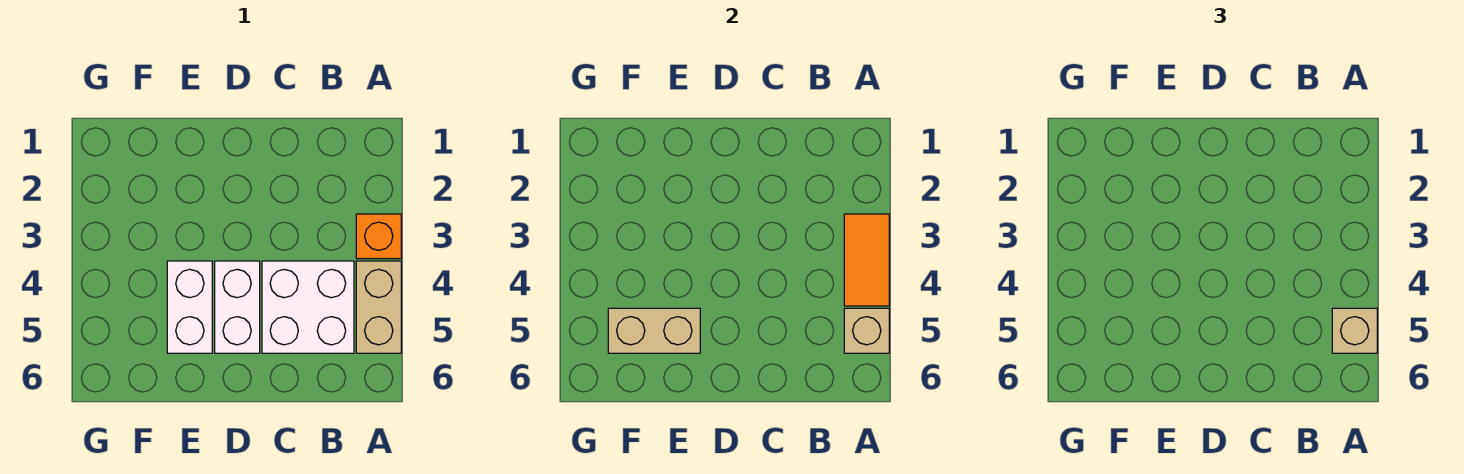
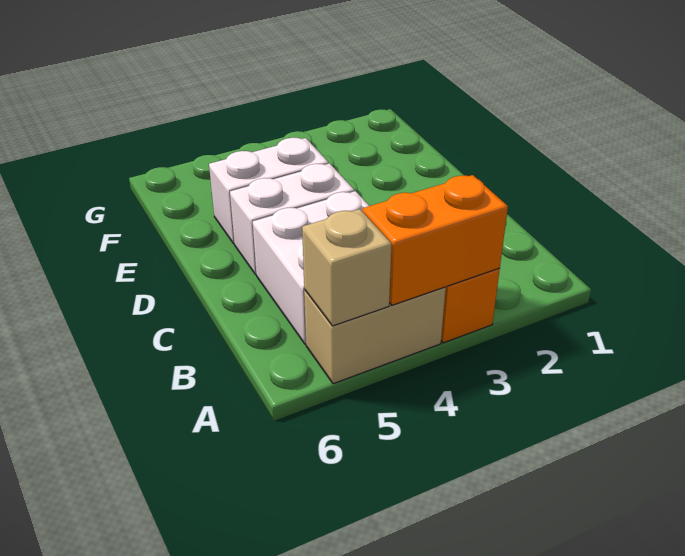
orange tile A3:A4 level 2 -> orange brick A3:A4 level 2
tan brick A5 level 3 -> none
tan brick E5:F5 level 2 -> none

